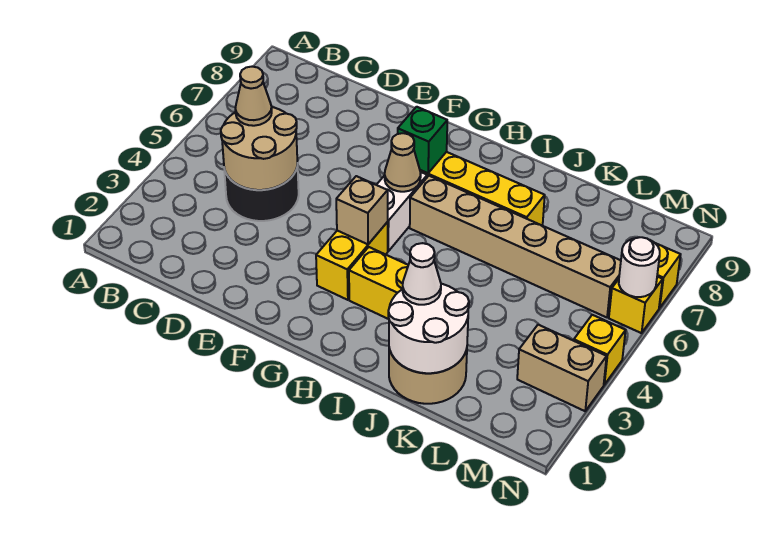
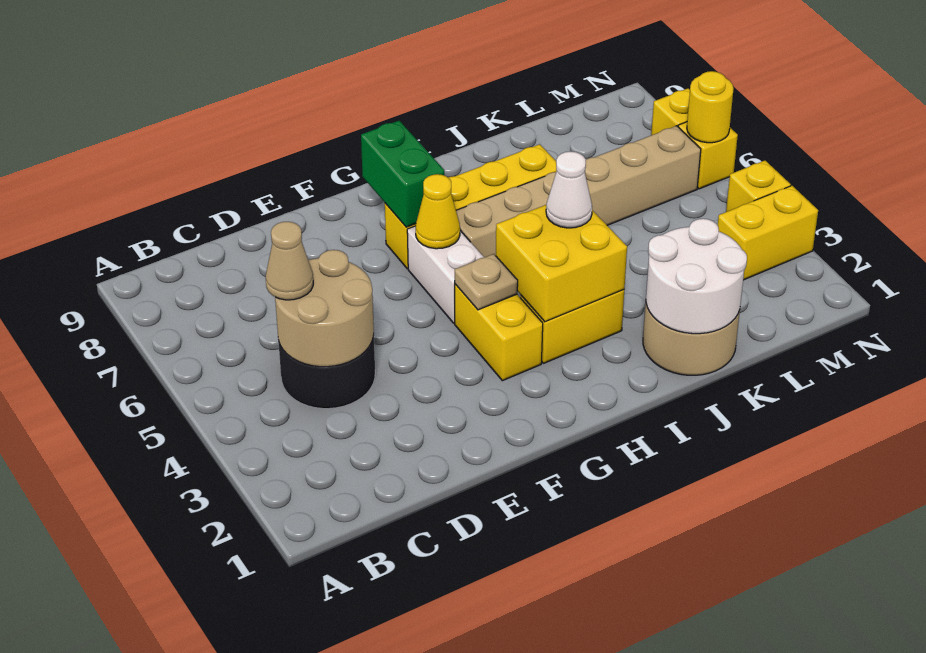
tan brick G4 level 2 -> tan plate G4 level 2
tan cone G6 level 2 -> yellow cone G6 level 2
green brick G7 level 2 -> green brick G7:G8 level 2
none -> yellow brick H3:I4 level 2
white cone J2 level 3 -> white cone I4 level 3
tan brick M3:N3 level 1 -> yellow brick M3:N3 level 1
white round brick N6 level 2 -> yellow round brick N6 level 2

